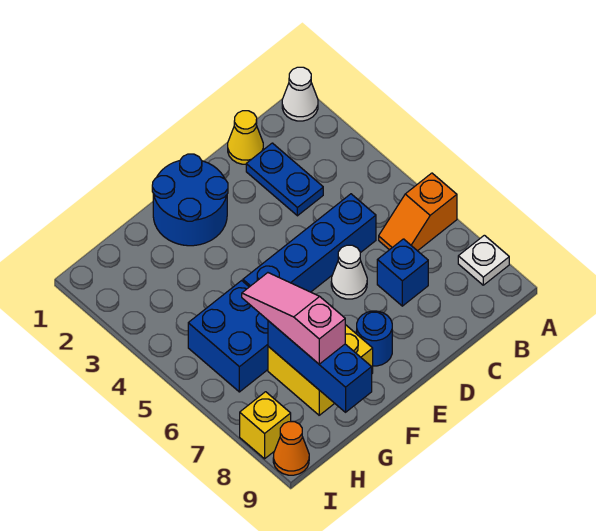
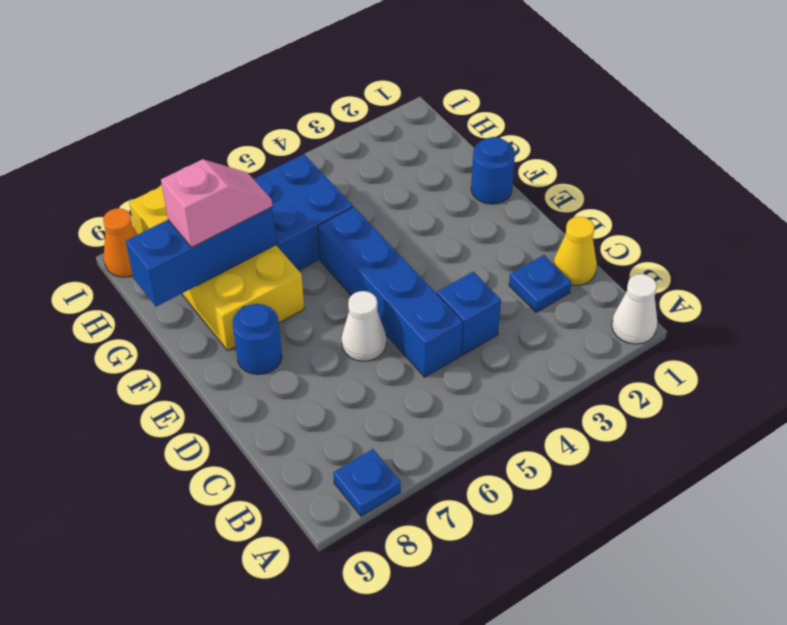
orange slope A6:B6 level 1 top A -> none
white plate A8 level 1 -> blue plate A8 level 1
blue plate C2:C3 level 1 -> blue plate C2 level 1
blue brick C7 level 1 -> blue brick C4 level 1
blue round brick E1:F2 level 1 -> blue round brick F1 level 1
pink slope G6:G8 level 3 top 8 -> pink slope G7:G8 level 3 top 8

